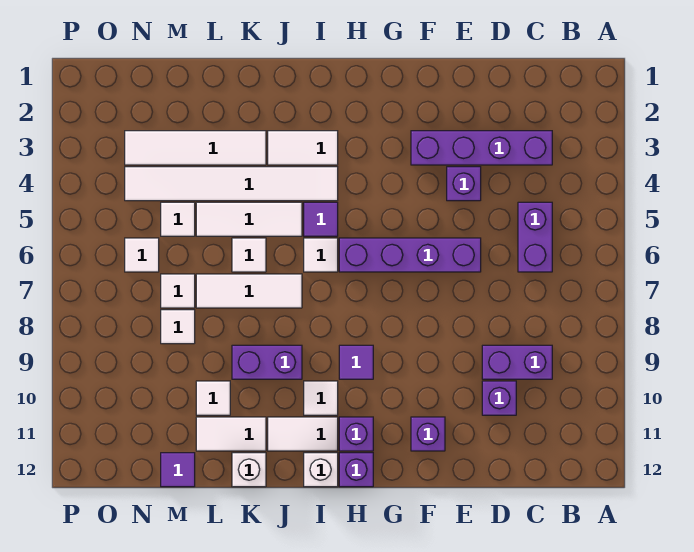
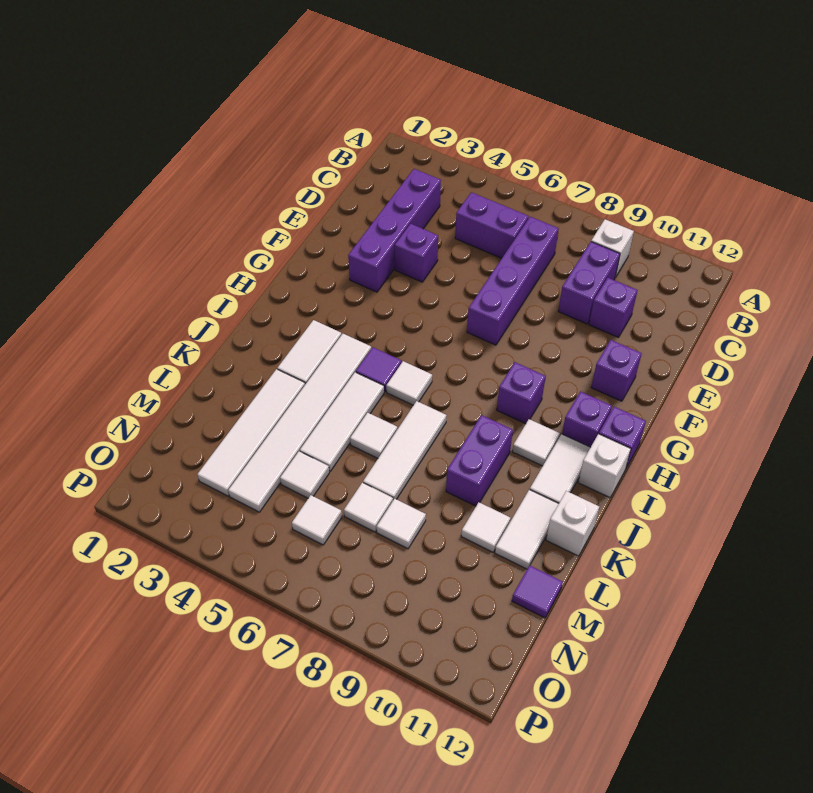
none -> white brick B9 level 1
purple brick E6:H6 level 1 -> purple brick C7:F7 level 1
purple tile H9 level 1 -> purple brick H9 level 1

